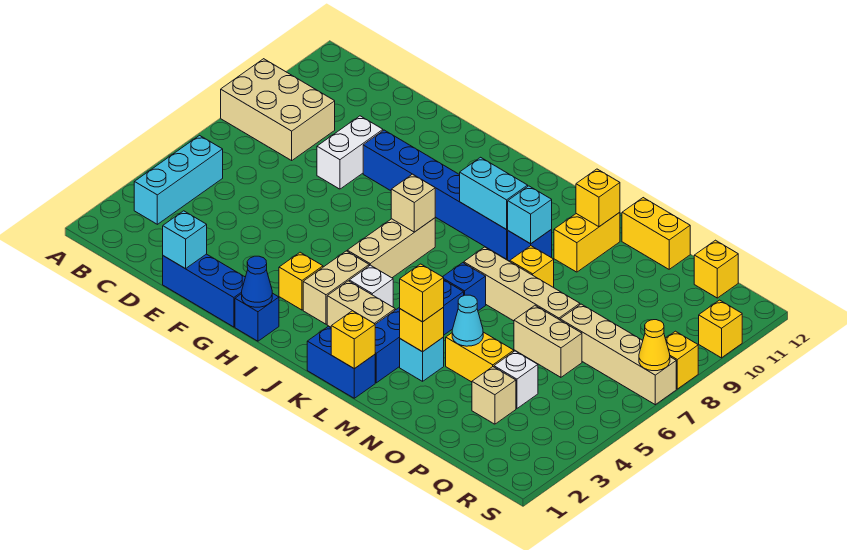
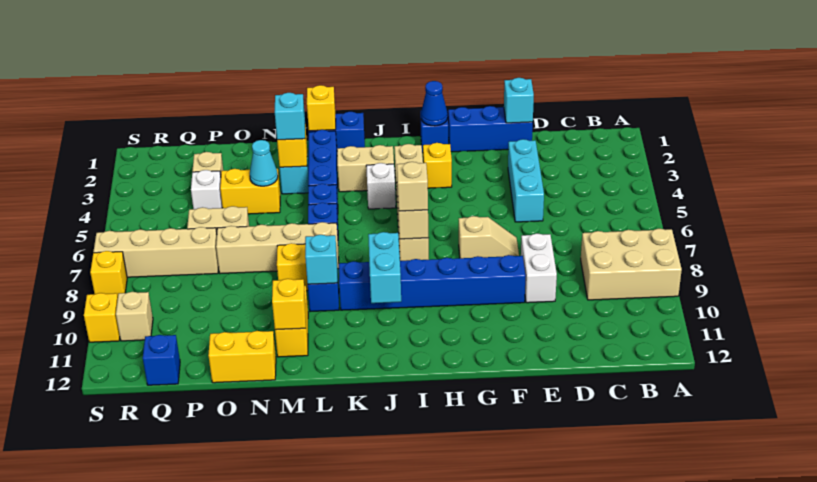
cyan brick B3:B5 level 1 -> cyan brick E3:E5 level 1
none -> tan slope F7:G7 level 1 top G
none -> tan brick I7 level 3
cyan brick J9:K9 level 2 -> cyan brick J9:J10 level 2
yellow brick M3 level 3 -> cyan brick M3 level 3
yellow brick Q12 level 1 -> blue brick Q12 level 1
none -> tan brick R10 level 1
yellow cone S7 level 2 -> none

